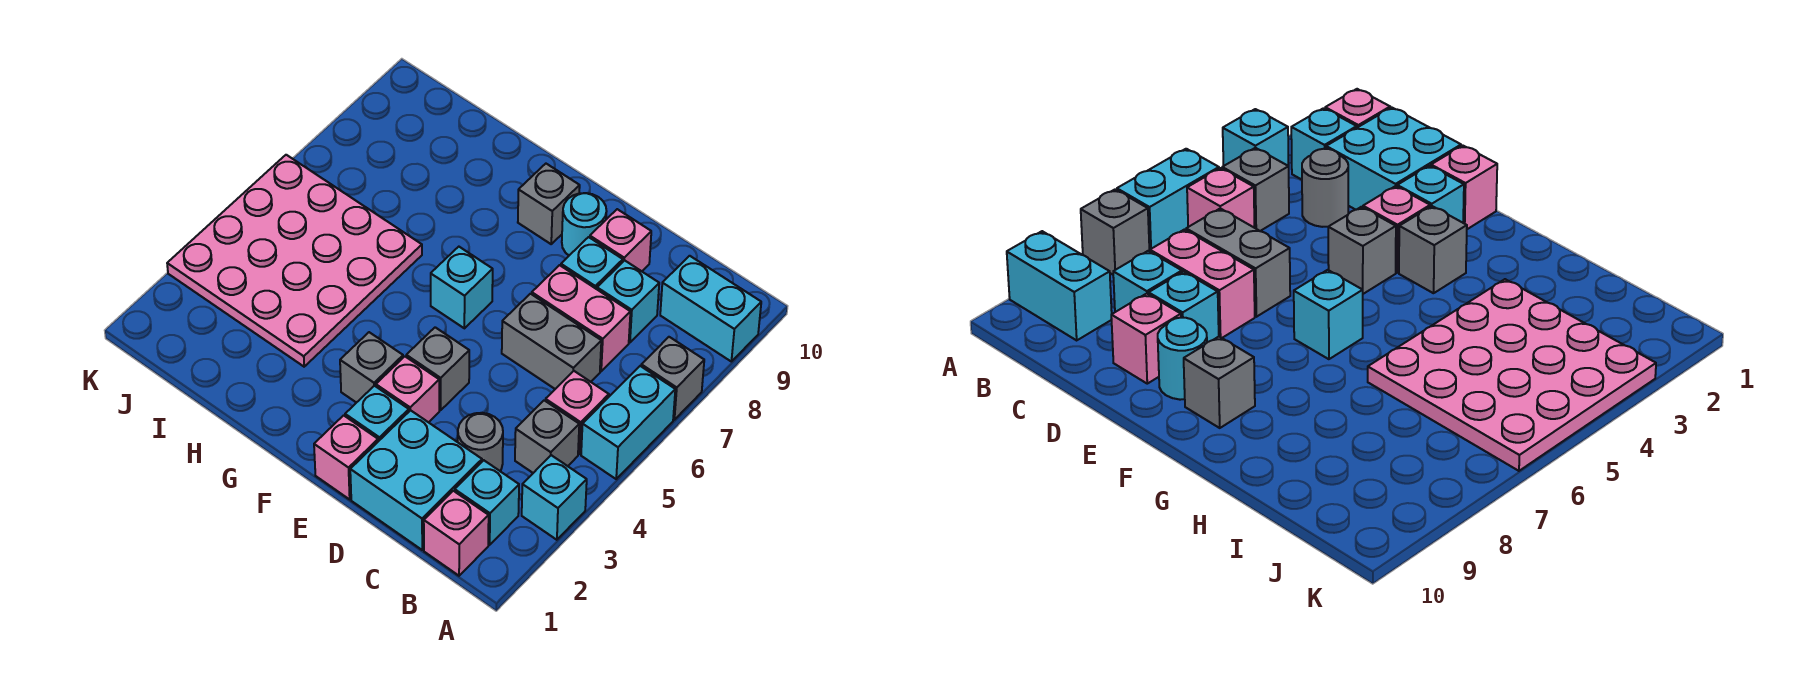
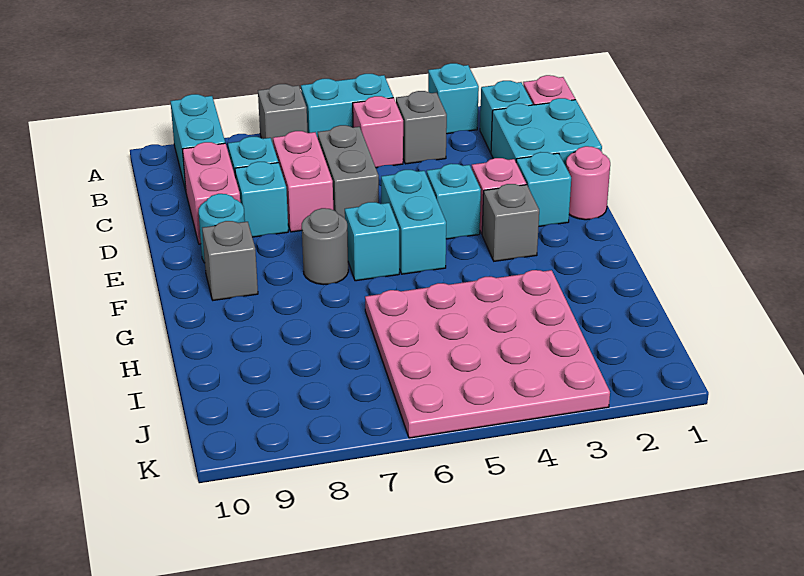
grey round brick C3 level 1 -> grey round brick F7 level 1
pink brick D9 level 1 -> pink brick C9:D9 level 1
pink brick E1 level 1 -> pink round brick E1 level 1
grey brick E4 level 1 -> cyan brick E4 level 1
none -> cyan brick E5:F5 level 1

